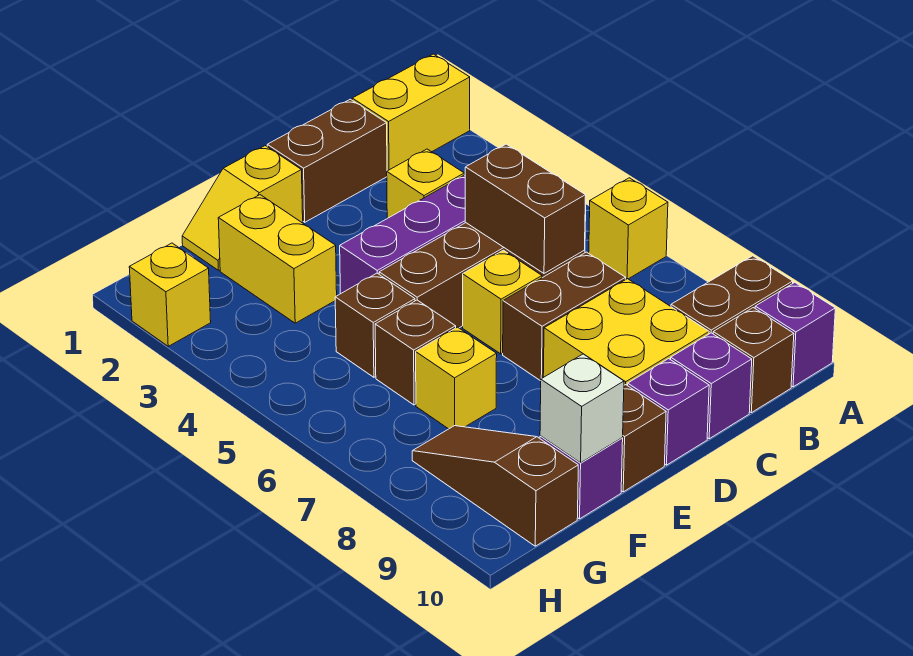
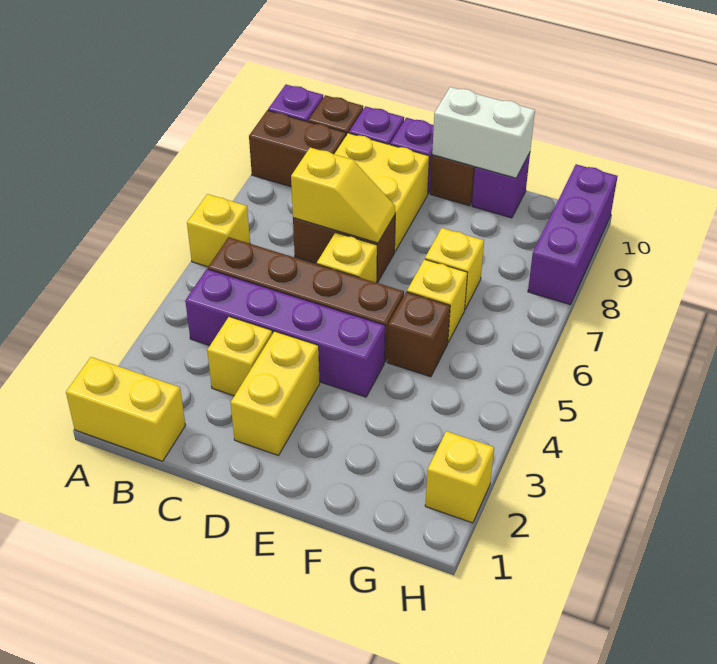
brown brick C1:D1 level 1 -> none
brown brick C5:C6 level 2 -> none
yellow slope E1:F1 level 1 top E -> yellow slope C7:D7 level 2 top C
yellow brick F2:F3 level 1 -> yellow brick D2:D3 level 1
brown brick F6 level 1 -> yellow brick F6 level 1
white brick F10 level 2 -> white brick E10:F10 level 2
brown slope G8:G10 level 1 top 10 -> none
none -> purple brick H8:H10 level 1

